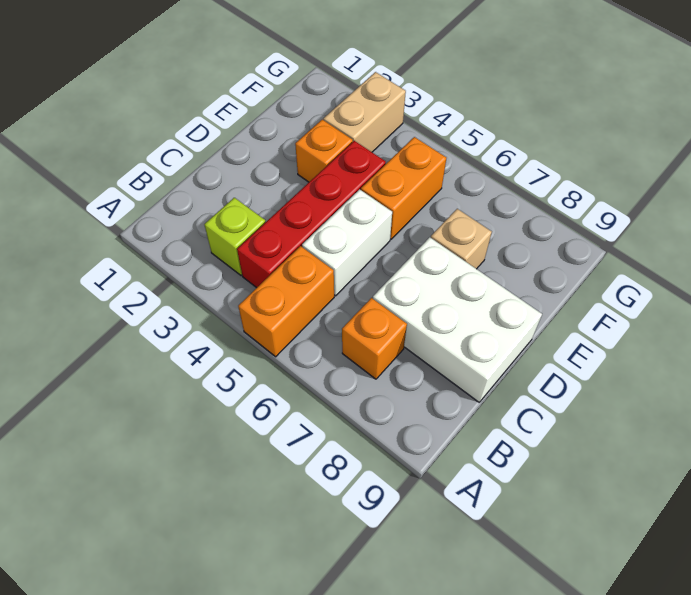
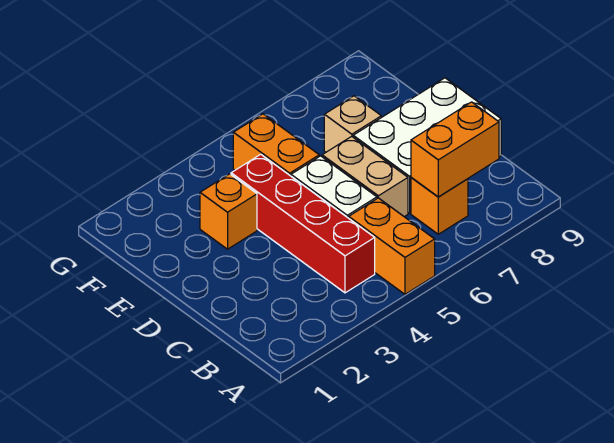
lime brick B3 level 1 -> none
none -> orange brick B7:B8 level 2
tan brick F3:G3 level 1 -> tan brick C6:D6 level 1

